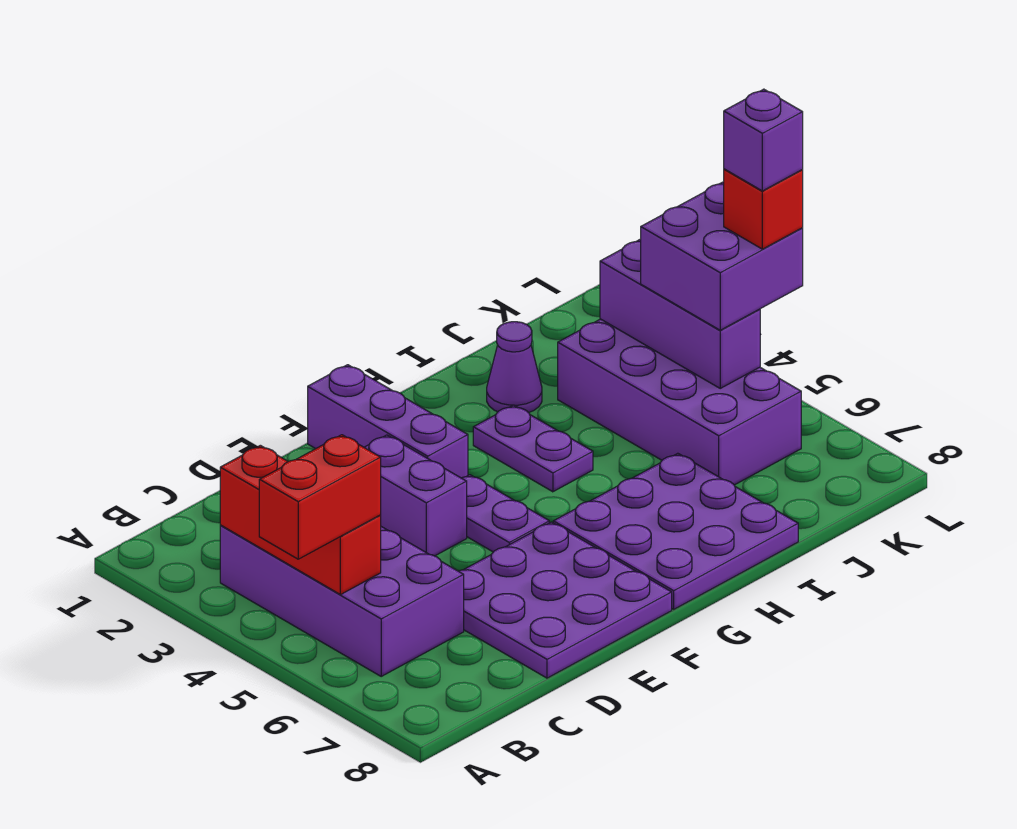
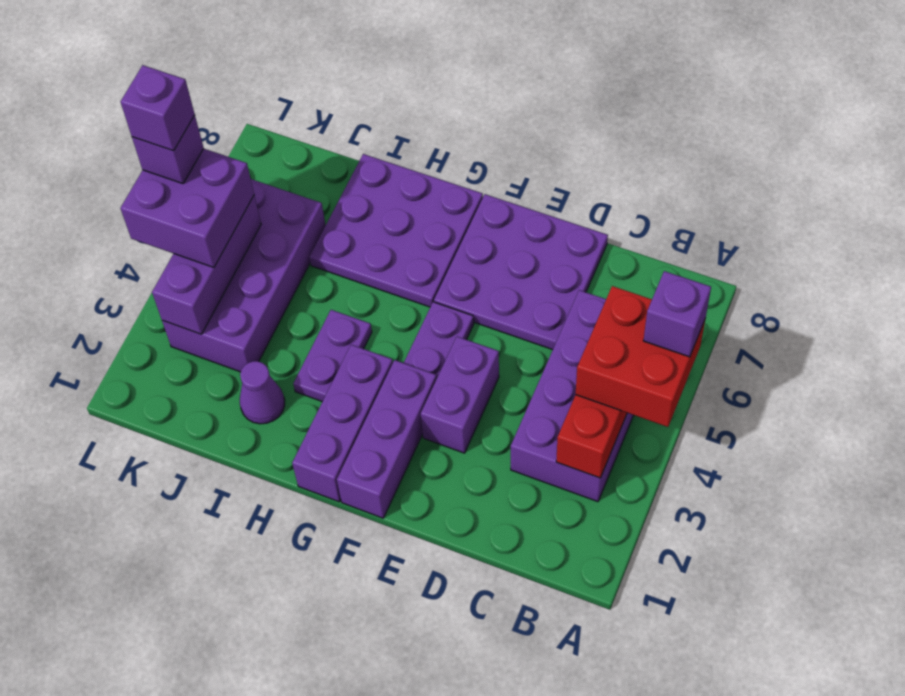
red brick A5:B5 level 3 -> red brick A4:B5 level 3
none -> purple brick A5 level 4
none -> purple brick G1:G3 level 1
red brick L5 level 4 -> purple brick L5 level 4

